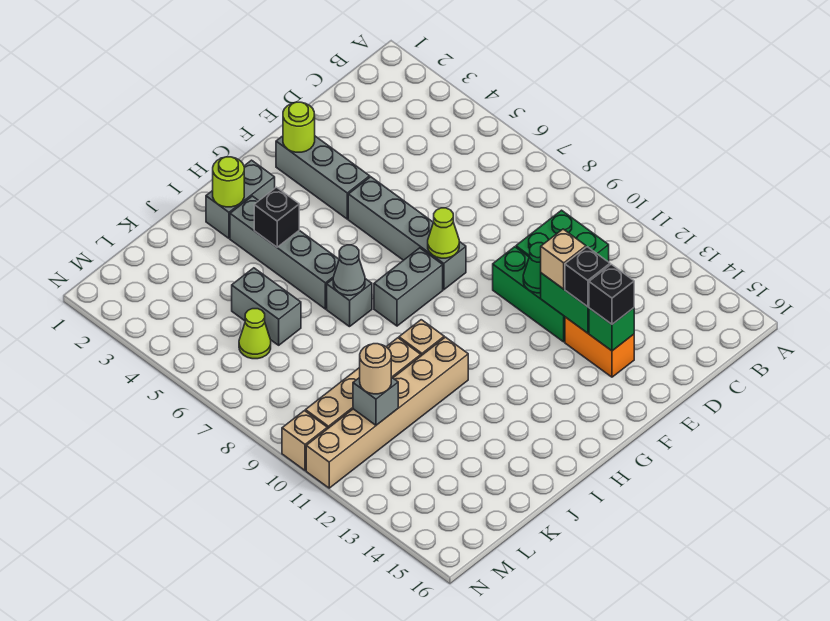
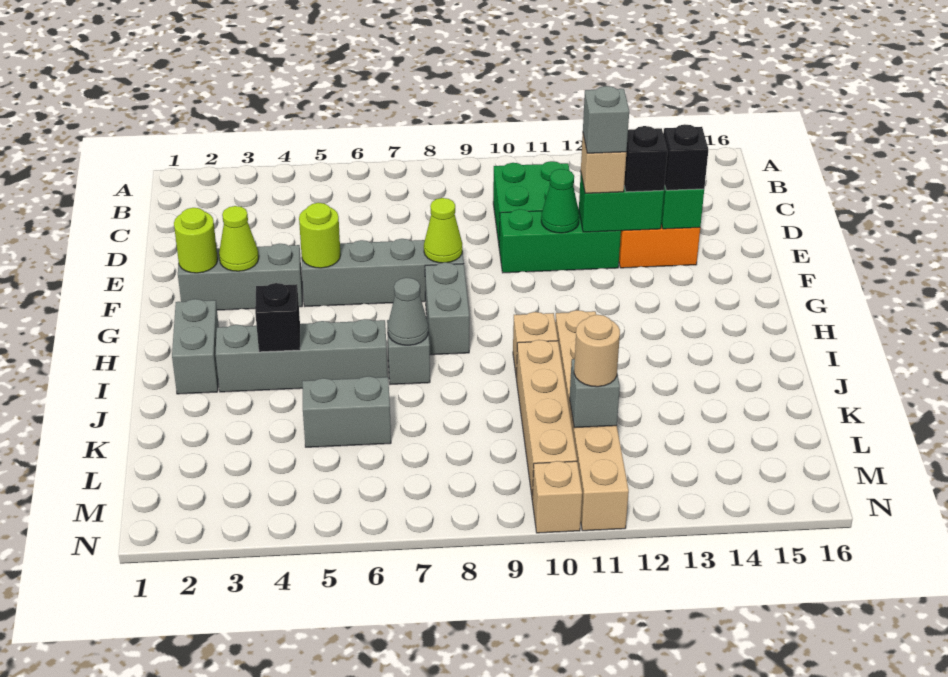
none -> grey brick E12 level 4
lime round brick I2 level 2 -> lime round brick F5 level 2
lime cone L6 level 1 -> lime cone F3 level 2

